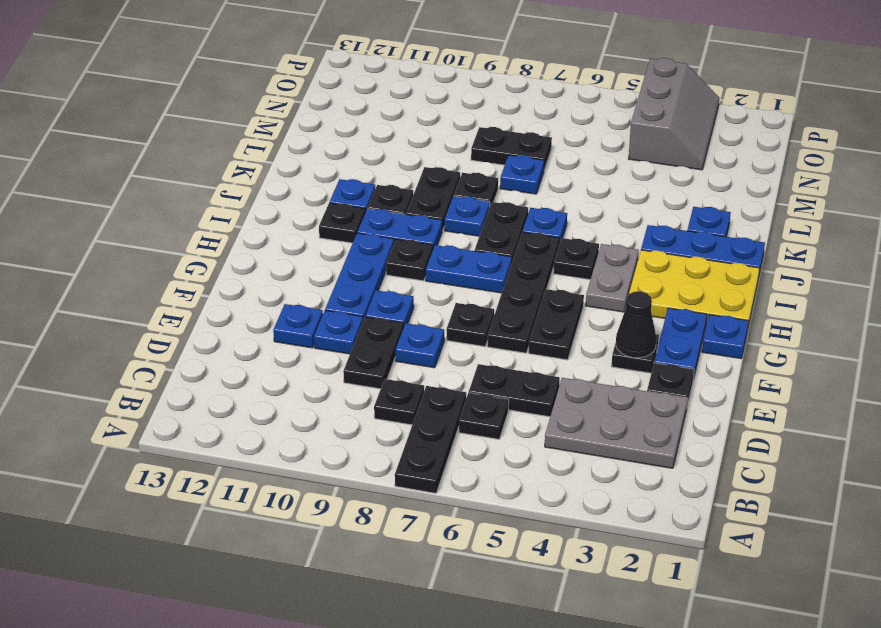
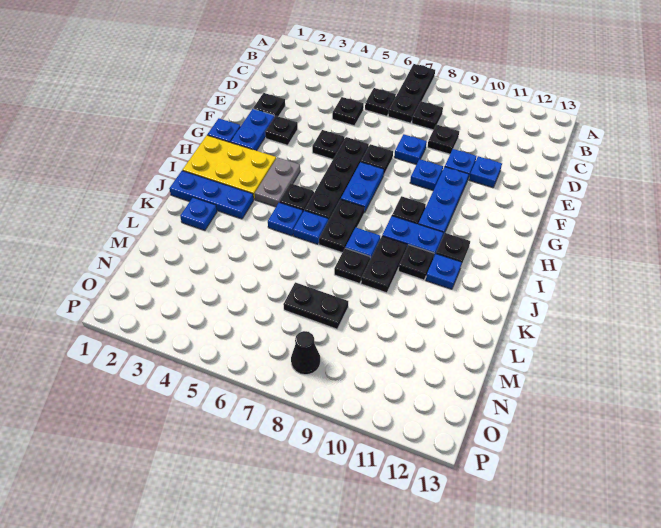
grey plate C2:D4 level 1 -> none
black plate D5:D6 level 1 -> black plate D5 level 1
black plate D9:E9 level 1 -> black plate D9 level 1
black cone F3 level 2 -> black cone O8 level 1
black plate F5:G5 level 1 -> black plate F5 level 1
blue plate H7:H8 level 1 -> blue plate G7:H7 level 1
blue plate L7 level 1 -> blue plate J5 level 1
grey slope N3:P4 level 1 top 4 -> none

